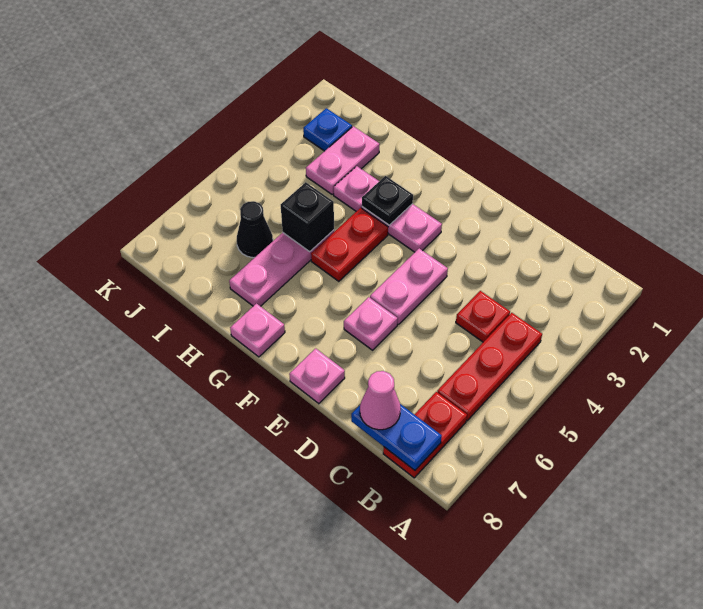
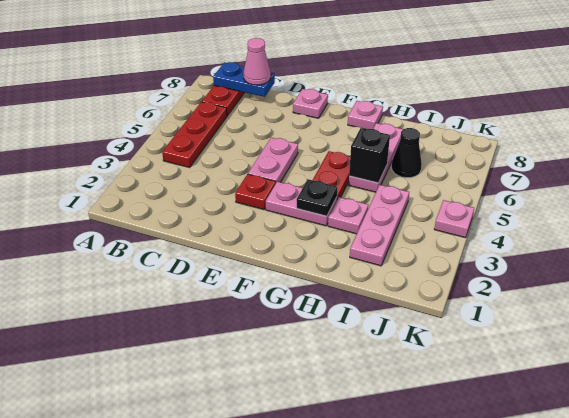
red plate C4 level 1 -> red plate E3 level 1
pink plate E6 level 1 -> pink plate K4 level 1
pink plate I2:I3 level 1 -> pink plate I2:I4 level 1
blue plate J2 level 1 -> none

